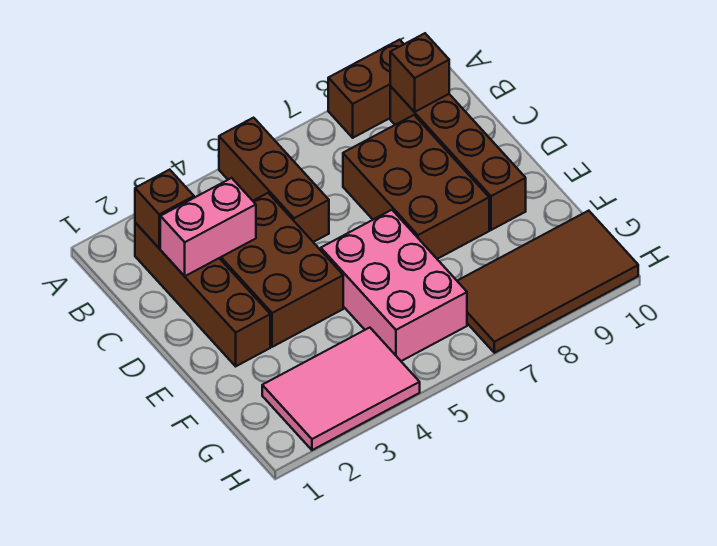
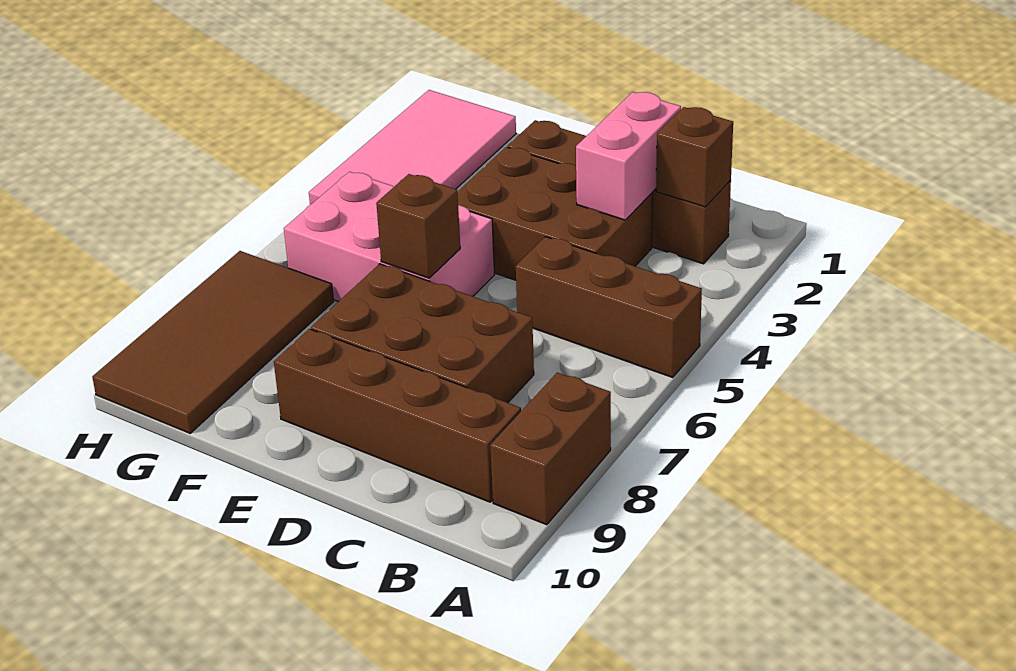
brown brick B9 level 2 -> brown brick E6 level 2
pink tile G2:H4 level 1 -> pink tile G1:H4 level 1

